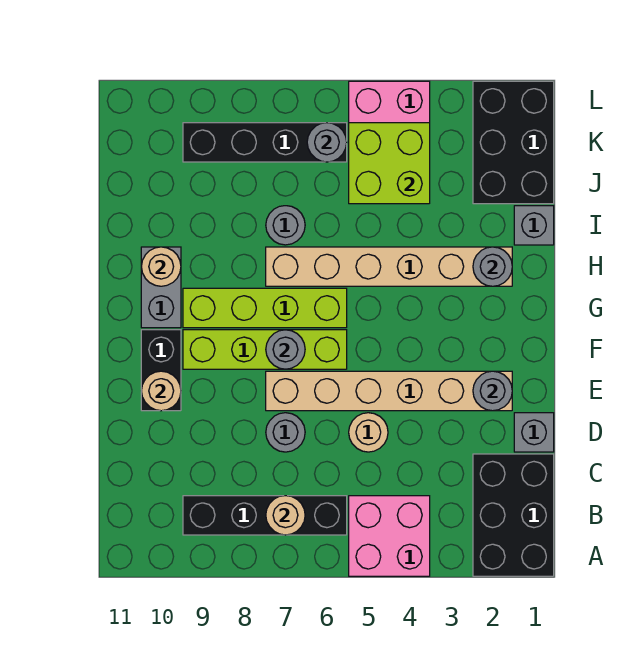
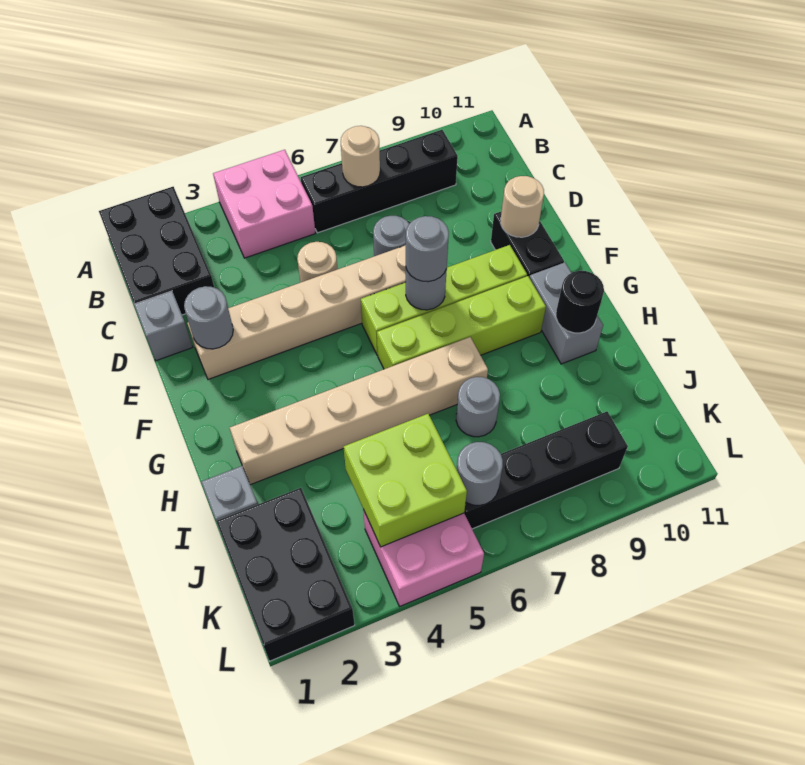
grey round brick H2 level 2 -> grey round brick F7 level 3
tan round brick H10 level 2 -> black round brick H10 level 2

